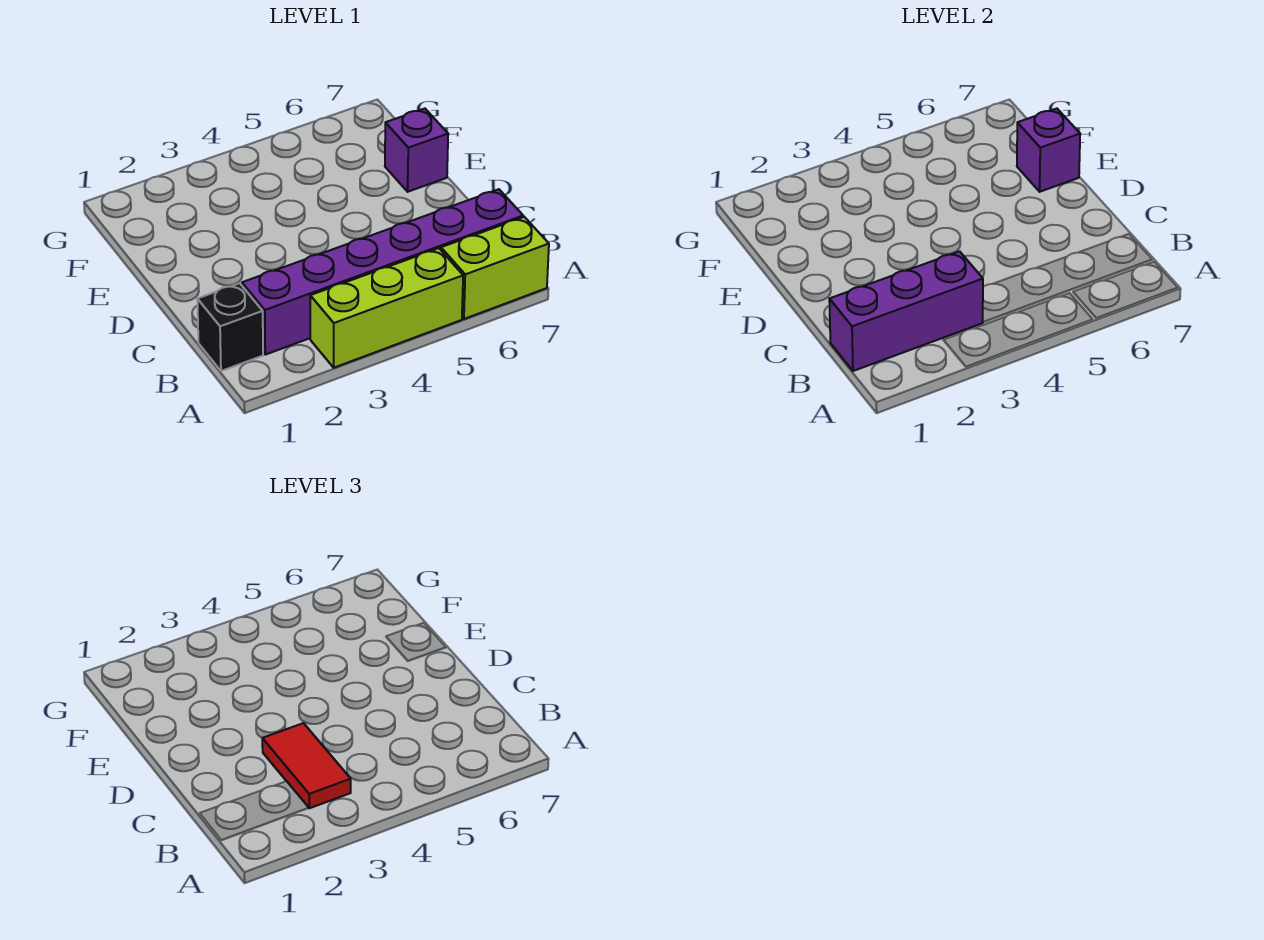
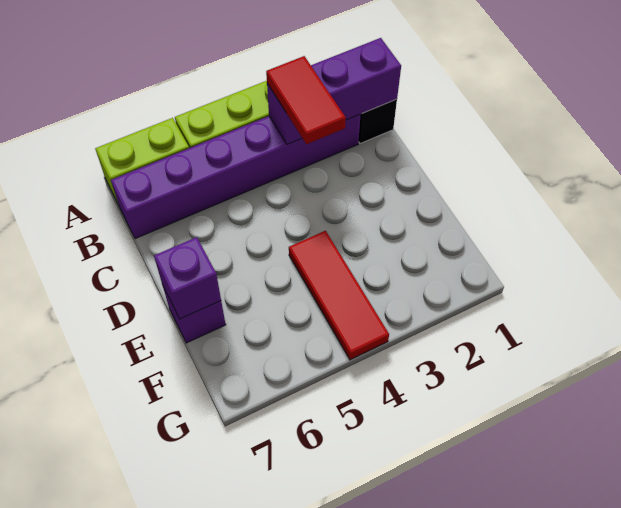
none -> red tile E4:G4 level 1

